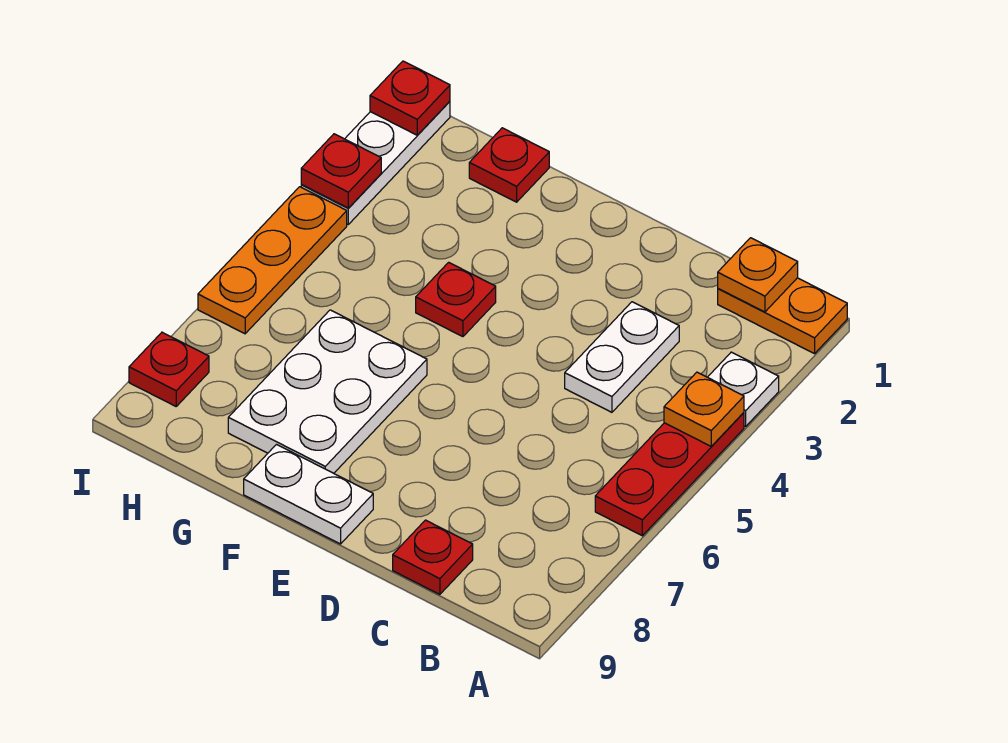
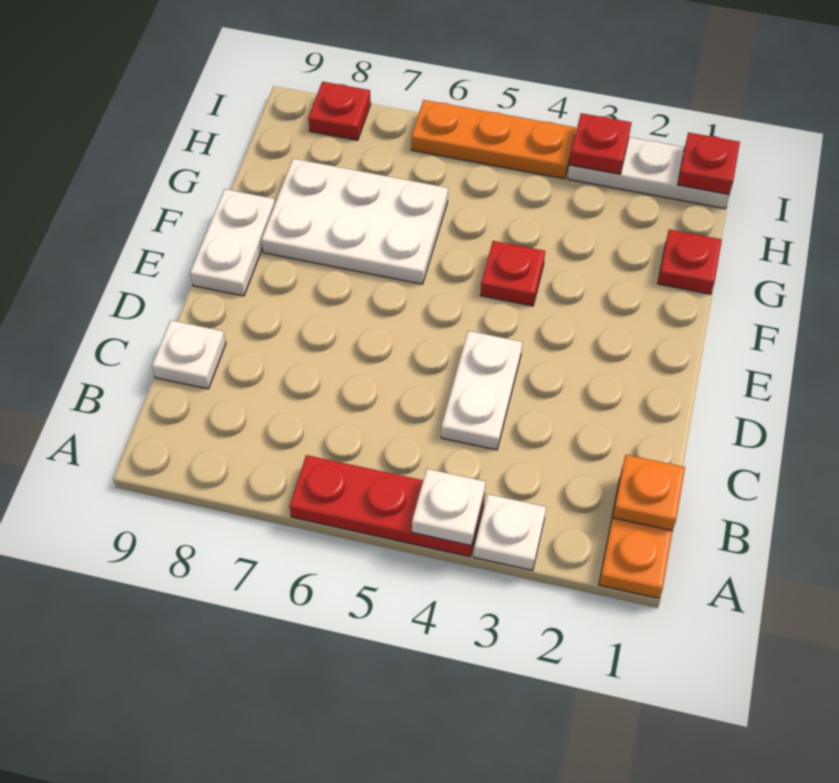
orange plate A4 level 2 -> white plate A4 level 2
white plate C3:C4 level 1 -> white plate C4:D4 level 1
red plate C9 level 1 -> white plate C9 level 1

